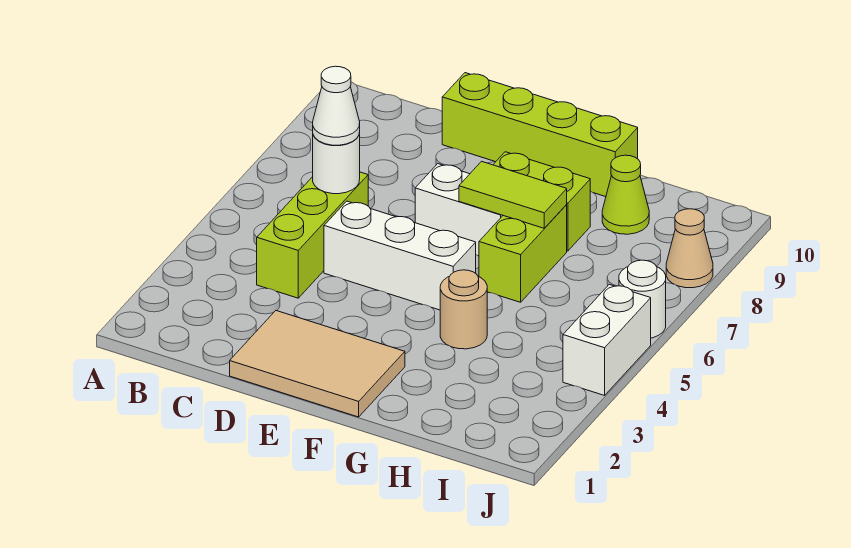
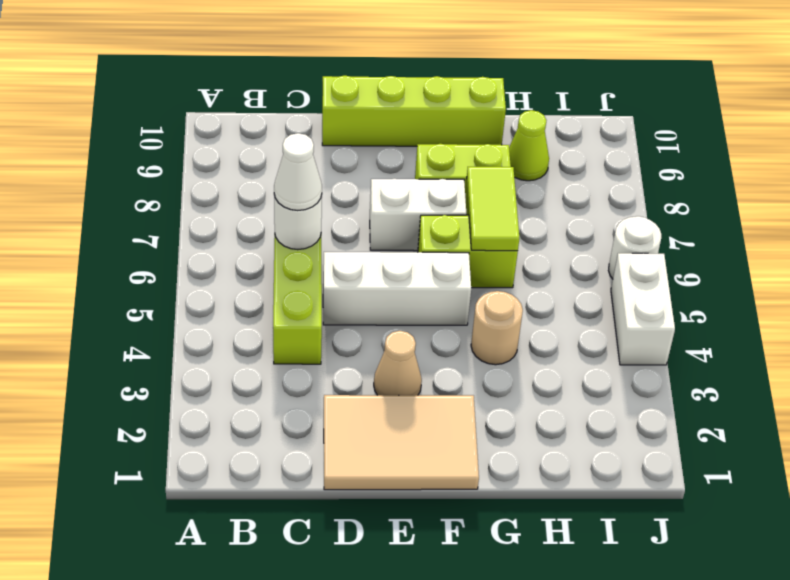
lime tile F7:G7 level 2 -> lime tile G6:G7 level 2
lime brick G6:G7 level 1 -> lime brick F6:G6 level 1
tan cone J8 level 1 -> tan cone E3 level 1

